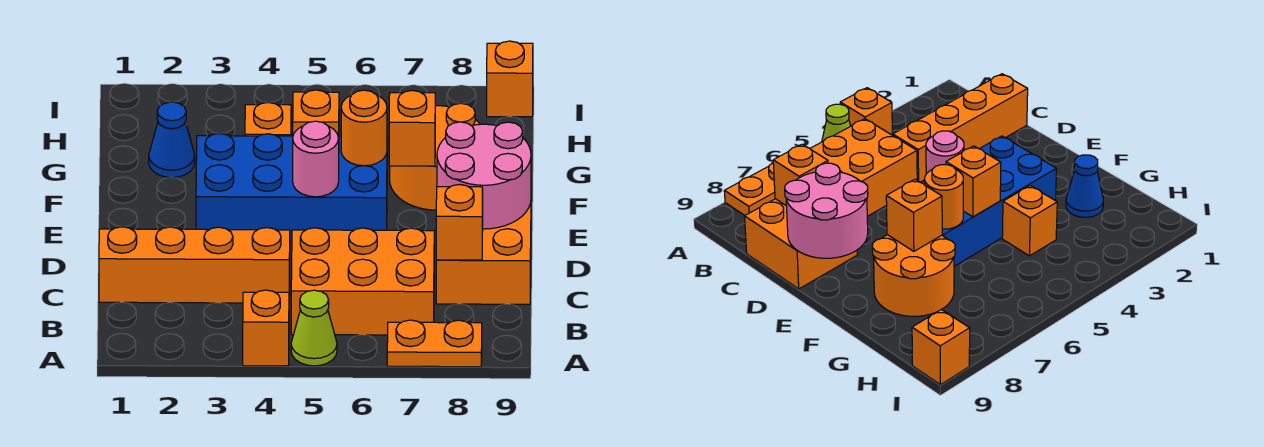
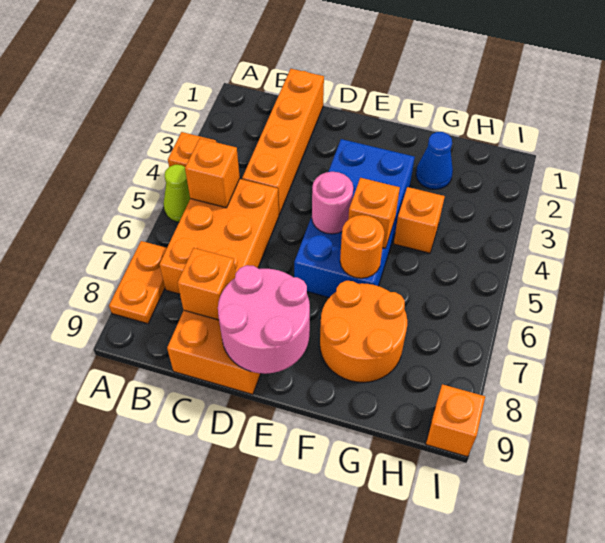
orange brick F7 level 2 -> orange brick B5 level 2

